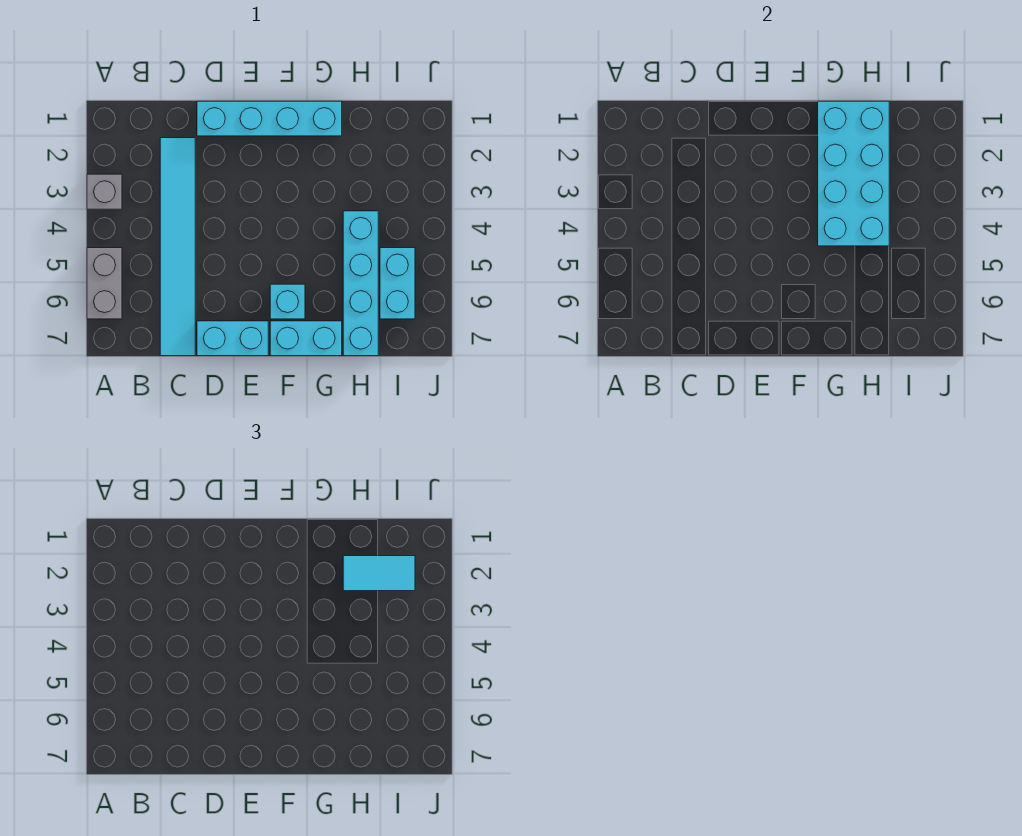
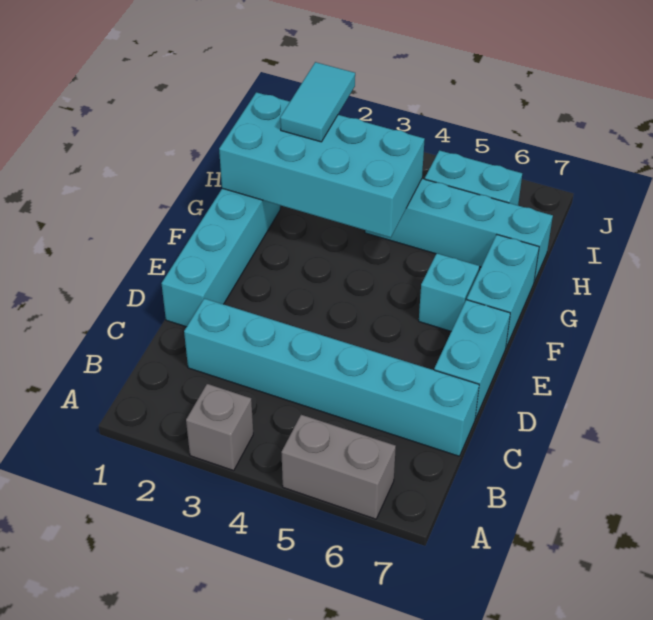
cyan tile C2:C7 level 1 -> cyan brick C2:C7 level 1

